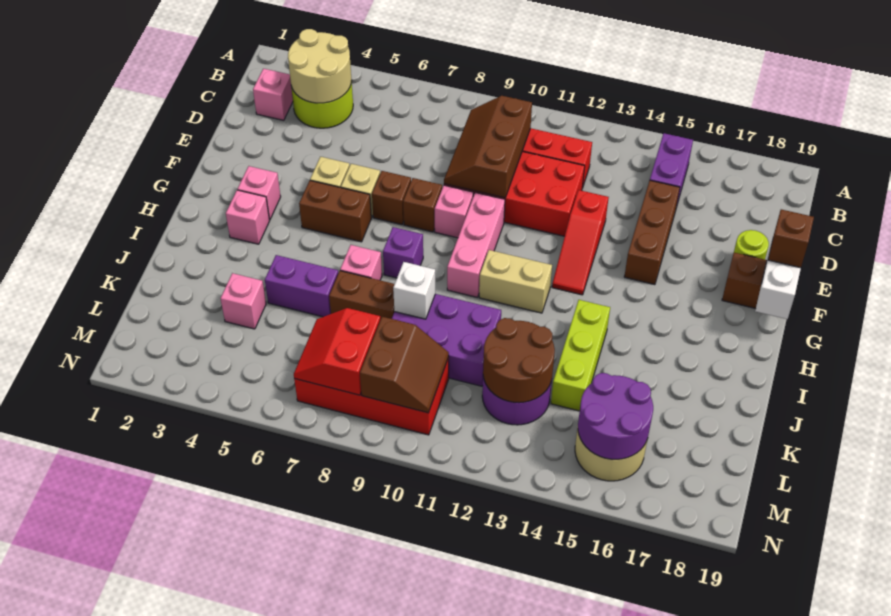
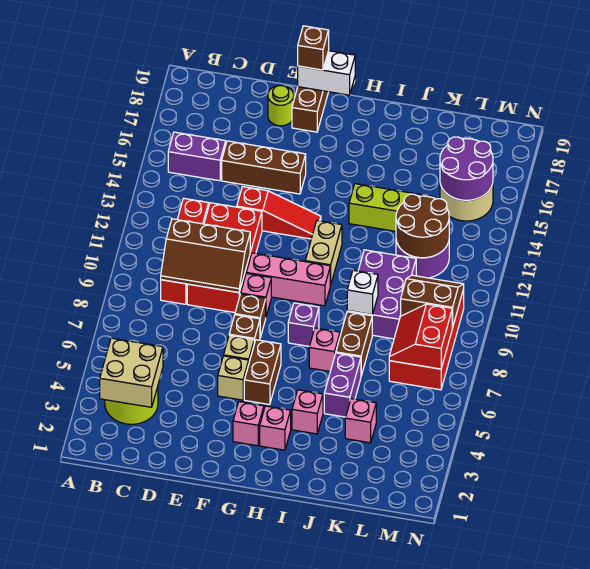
tan round brick B3:C4 level 2 -> tan brick B3:C4 level 2
pink brick C2 level 1 -> pink brick I4 level 1
red slope L7:M8 level 2 top 8 -> red slope L7:M8 level 2 top M

